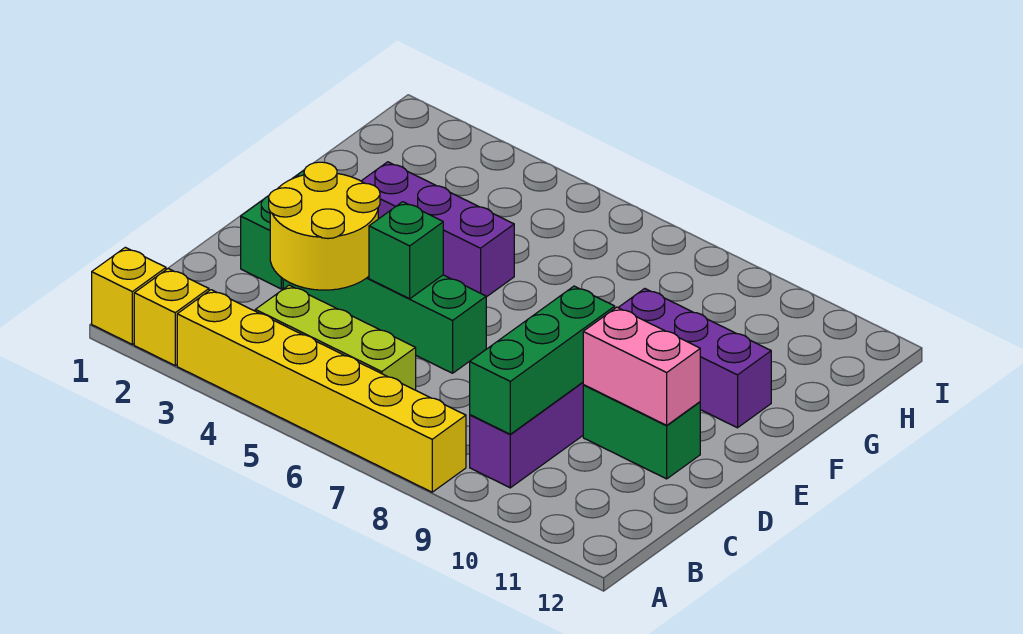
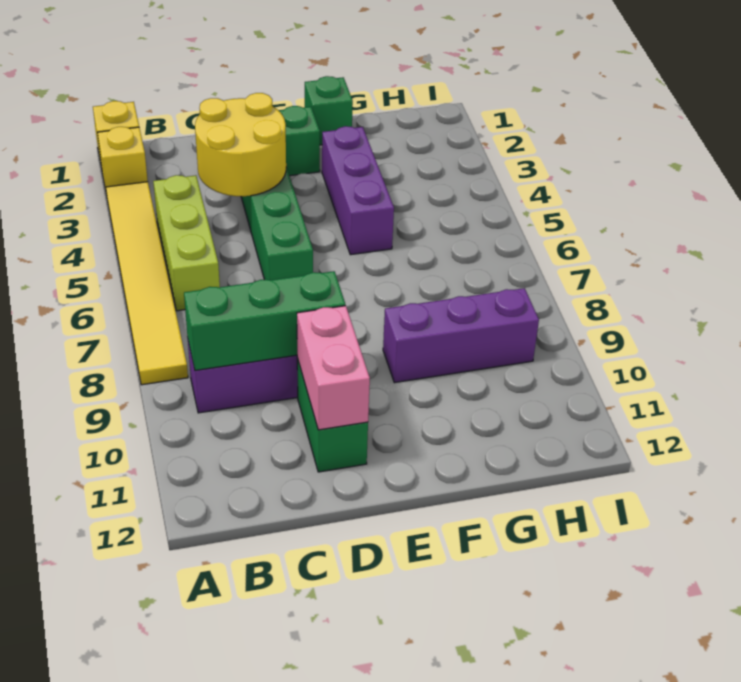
yellow brick A3:A8 level 1 -> yellow tile A3:A8 level 1
green brick D5 level 2 -> green brick F1 level 1
purple brick F9:F11 level 1 -> purple brick F9:H9 level 1

